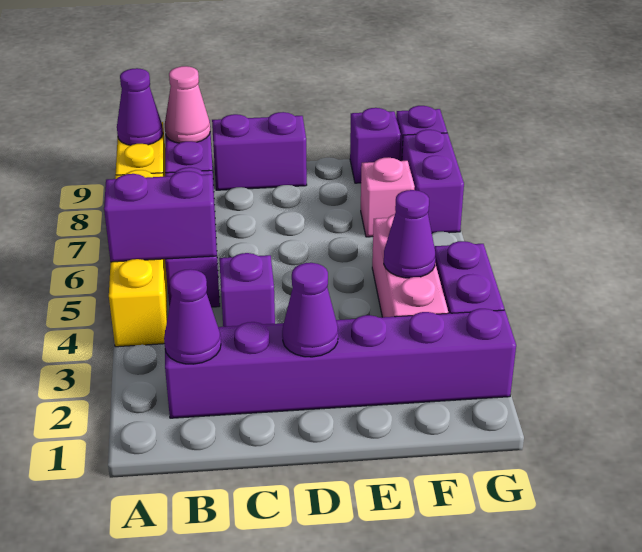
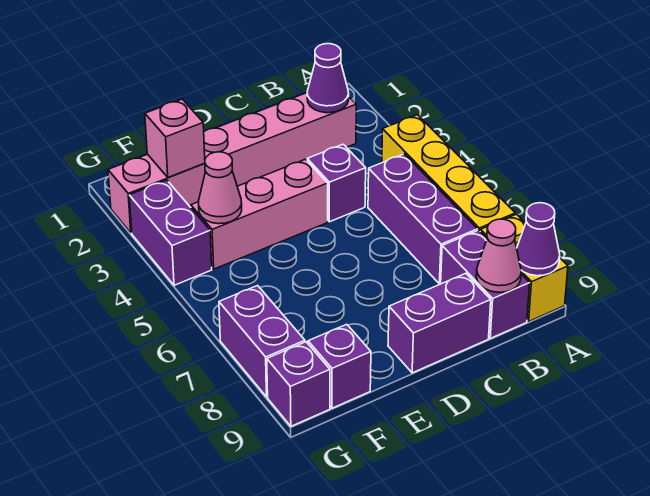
purple brick A5:B5 level 2 -> none
purple brick B2:G2 level 1 -> pink brick B2:G2 level 1
purple cone D2 level 2 -> none
pink brick F3:F5 level 1 -> pink brick D4:F4 level 1
purple cone F4 level 2 -> pink cone F4 level 2
pink brick F7 level 1 -> pink brick F2 level 2

